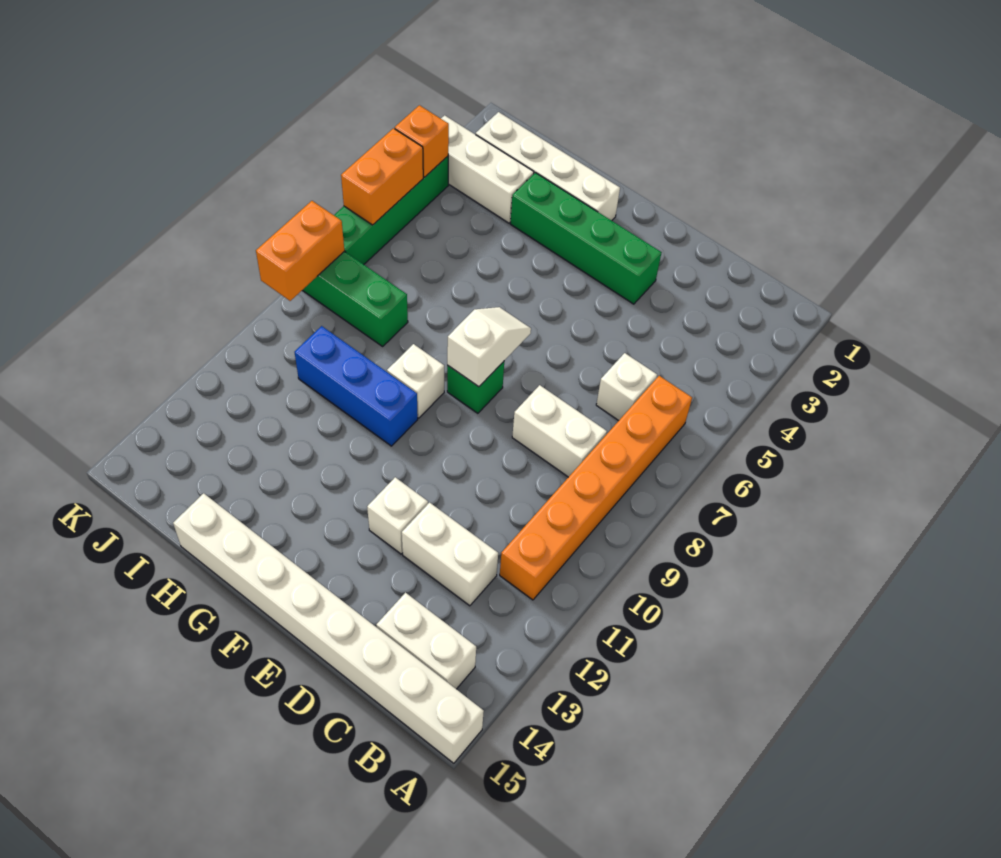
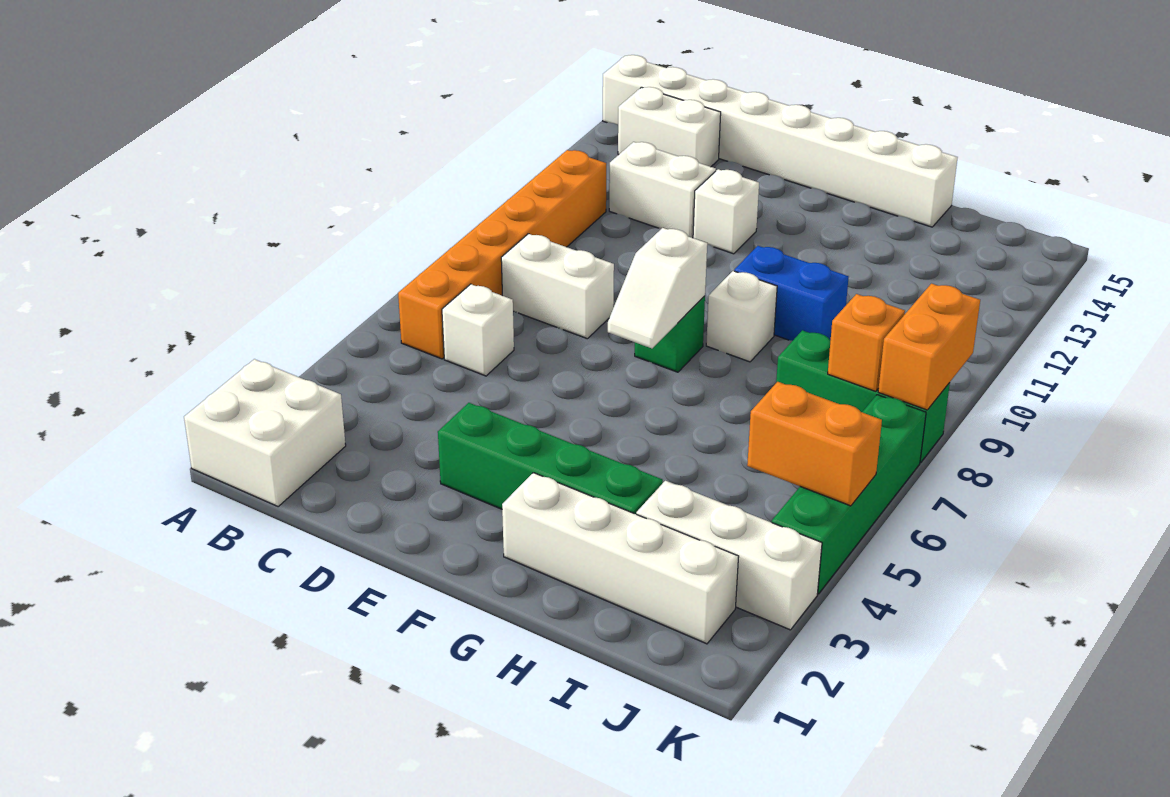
none -> white brick A1:B2 level 1
blue brick G10:I10 level 1 -> blue brick G10:H10 level 1
orange brick K4 level 2 -> orange brick J8 level 2
orange brick K5:K6 level 2 -> orange brick J5:K5 level 2

